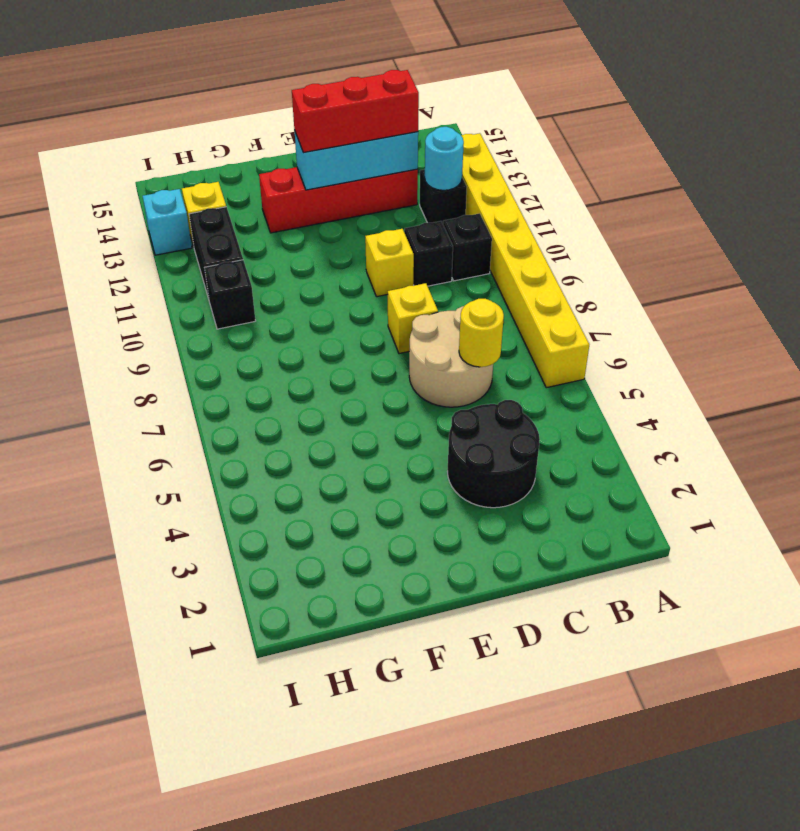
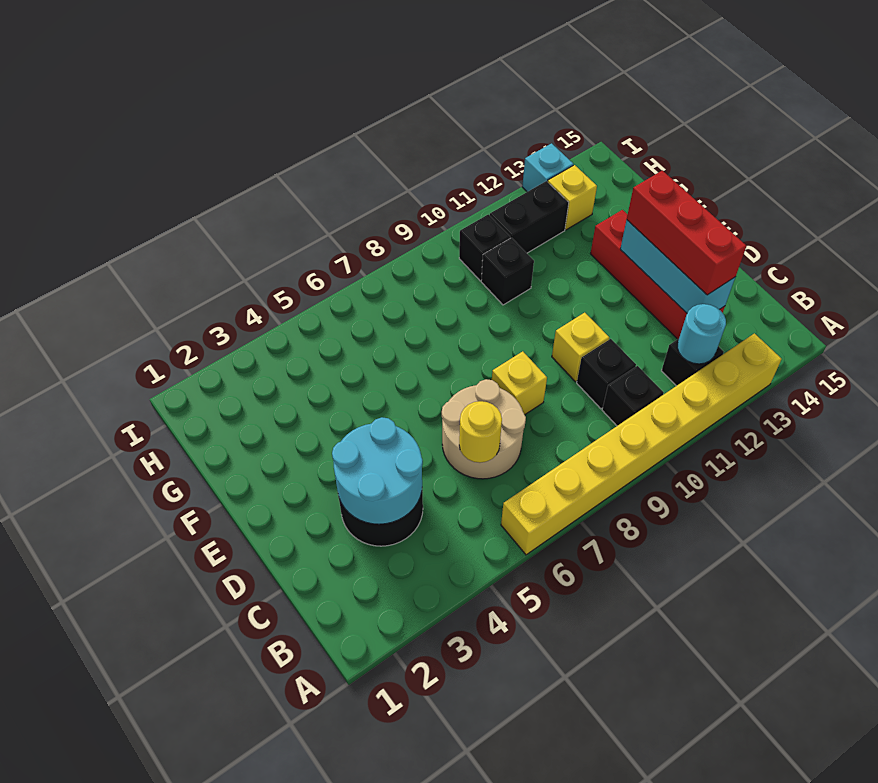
none -> cyan round brick C3:D4 level 2
none -> black brick G10 level 1

